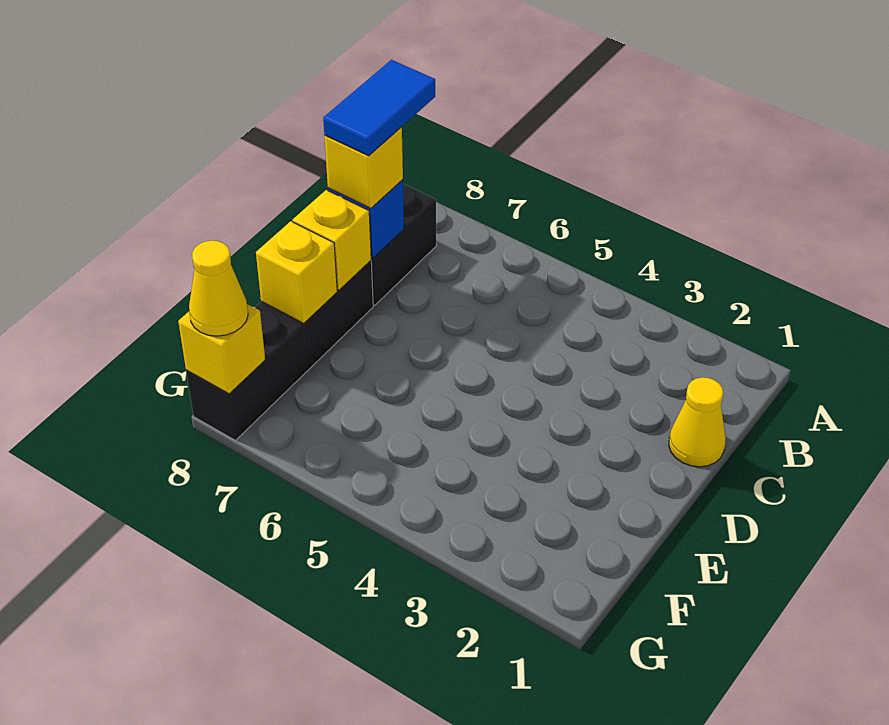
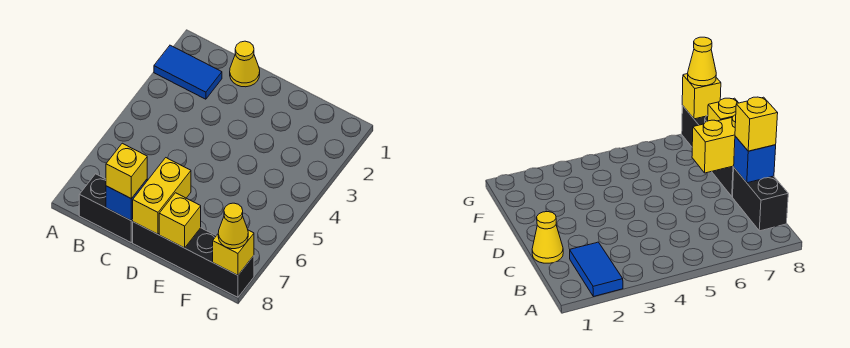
blue tile B8:C8 level 4 -> blue tile A2:B2 level 1
yellow brick D8 level 2 -> yellow brick D7:D8 level 2

